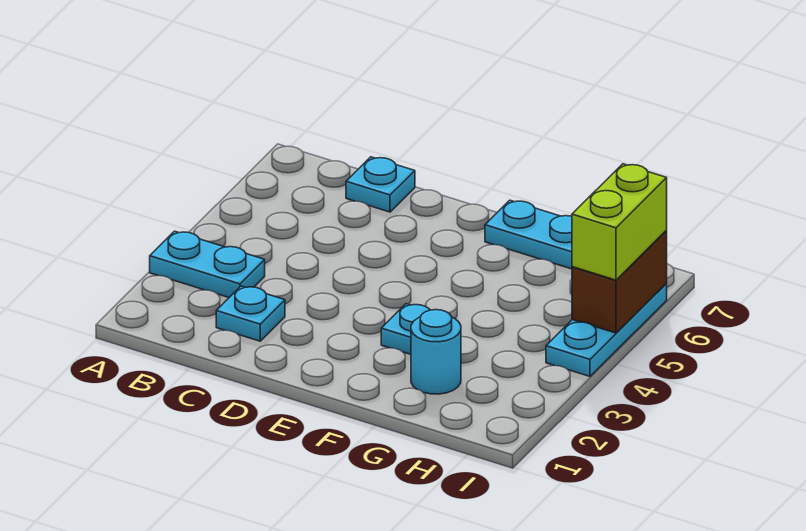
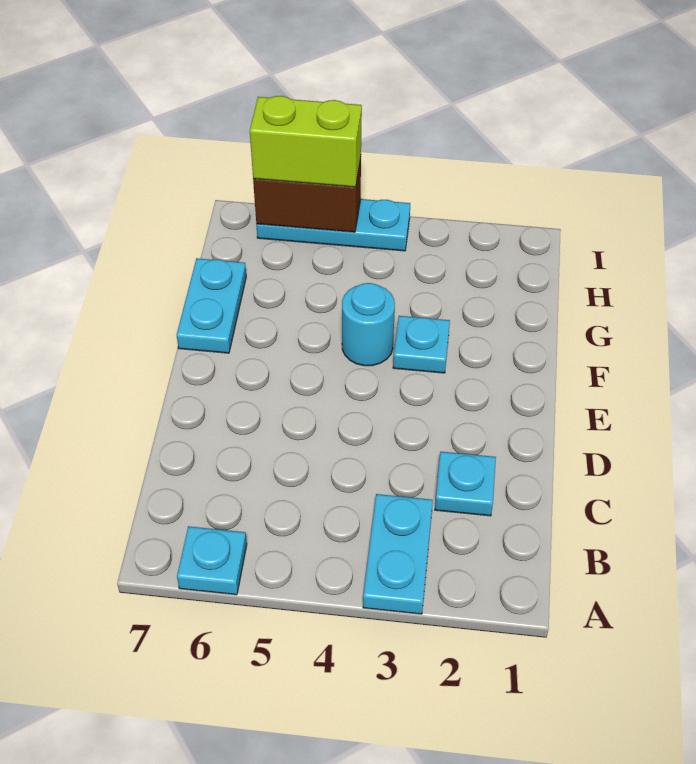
cyan plate C7 level 1 -> cyan plate A6 level 1
cyan round brick G2 level 1 -> cyan round brick F4 level 1

